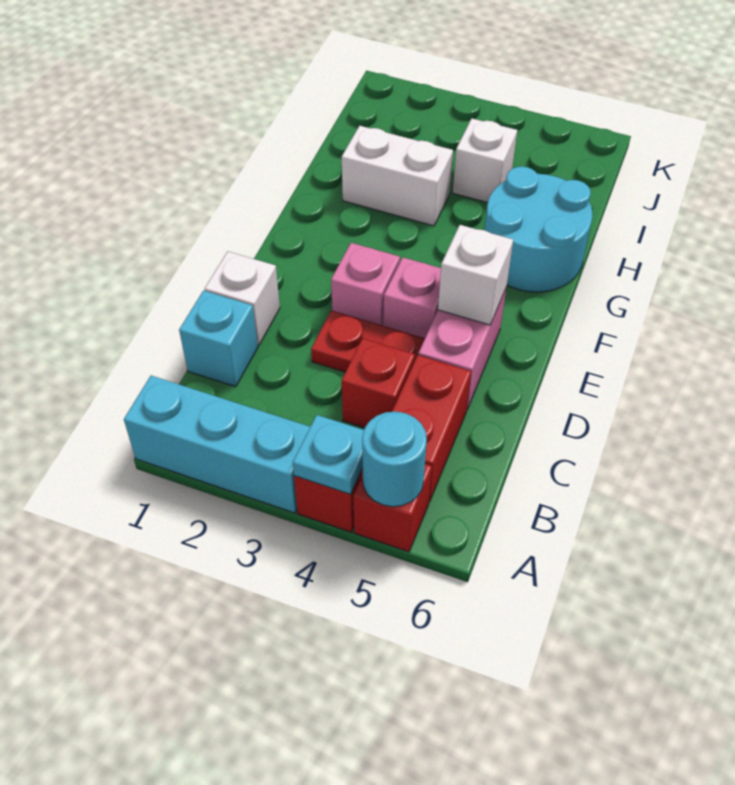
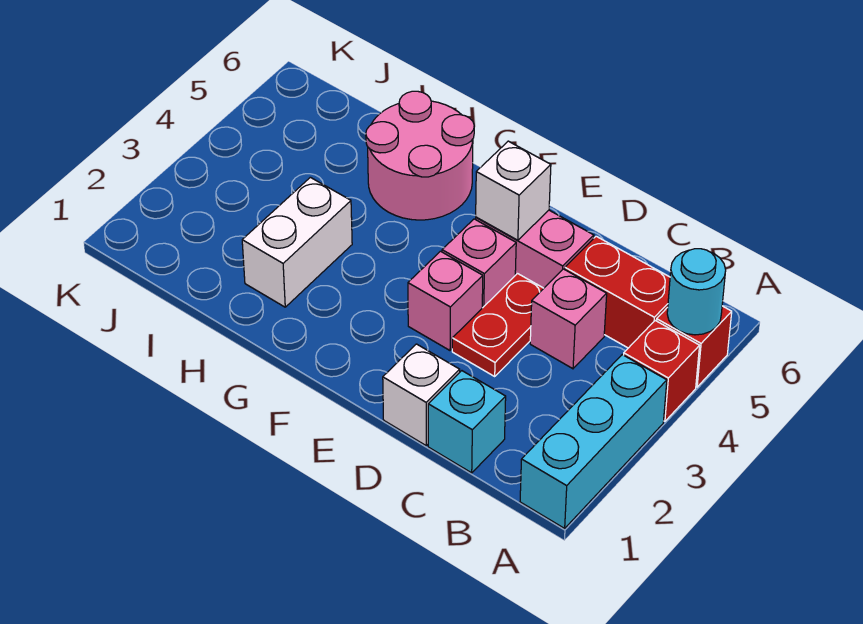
cyan plate A4 level 2 -> none
red brick C4 level 1 -> pink brick C4 level 1
cyan round brick G5:H6 level 1 -> pink round brick G5:H6 level 1
white brick I4 level 1 -> none

